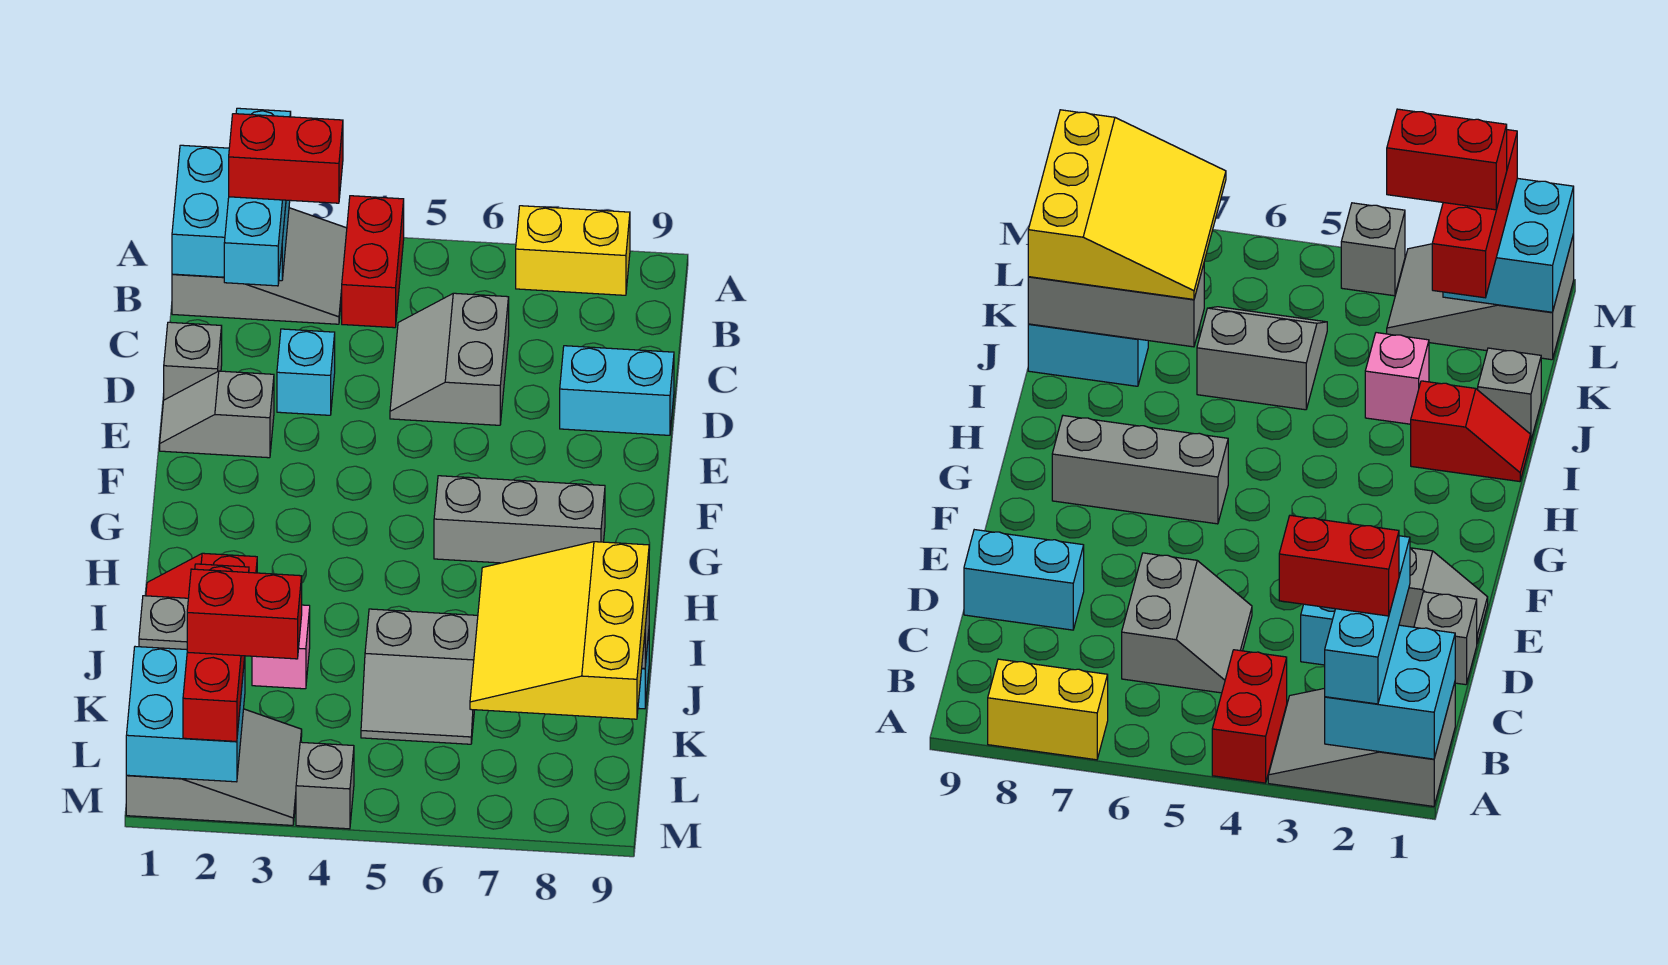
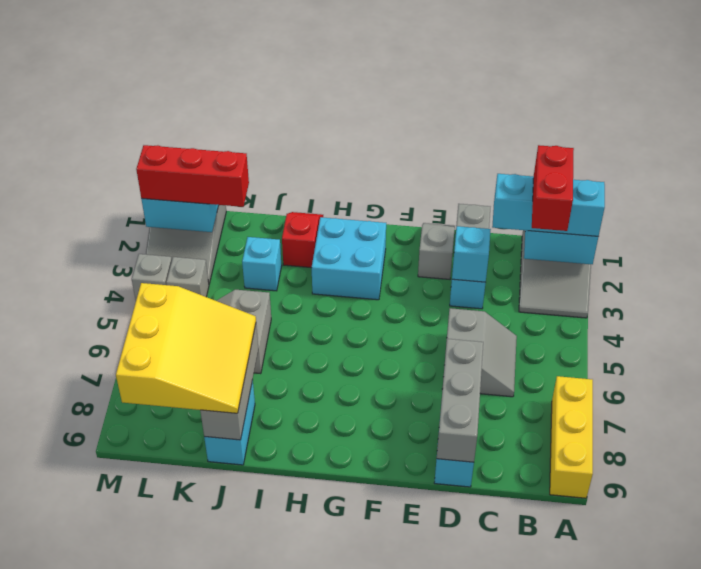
red brick A4:B4 level 1 -> none
yellow brick A7:A8 level 1 -> yellow brick A7:A9 level 1
grey slope C5:D6 level 1 top 6 -> grey slope C5:D6 level 1 top D
none -> cyan brick D3 level 2
none -> cyan brick G2:H3 level 1
grey brick G6:G8 level 1 -> grey brick D7:D9 level 2
grey brick J1 level 1 -> grey brick L4 level 1
pink brick J3 level 1 -> cyan brick J3 level 1
yellow slope J7:L9 level 3 top 9 -> yellow slope J7:L9 level 3 top L
red brick L2:L3 level 4 -> none

